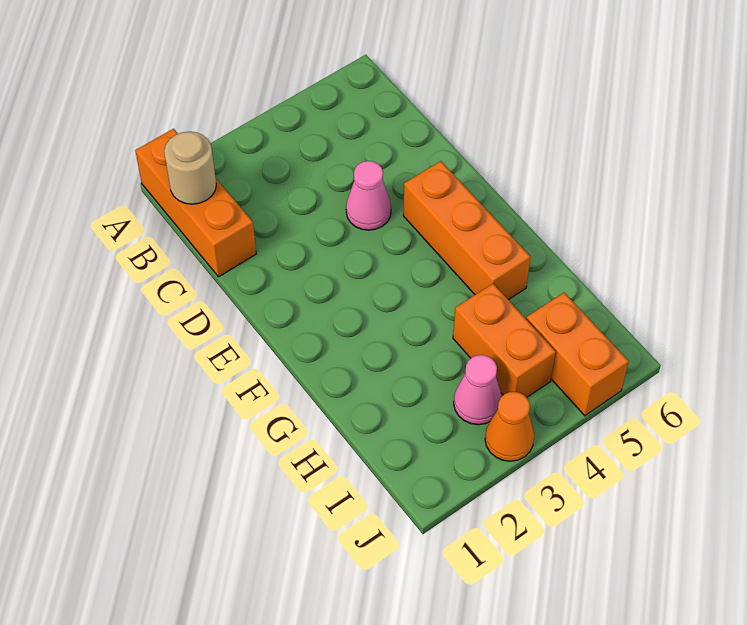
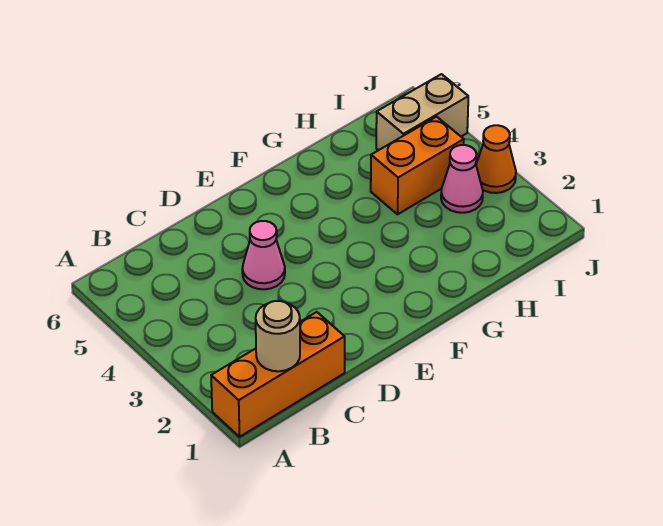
orange brick E5:G5 level 1 -> none
orange brick I5:J5 level 1 -> tan brick I5:J5 level 1

